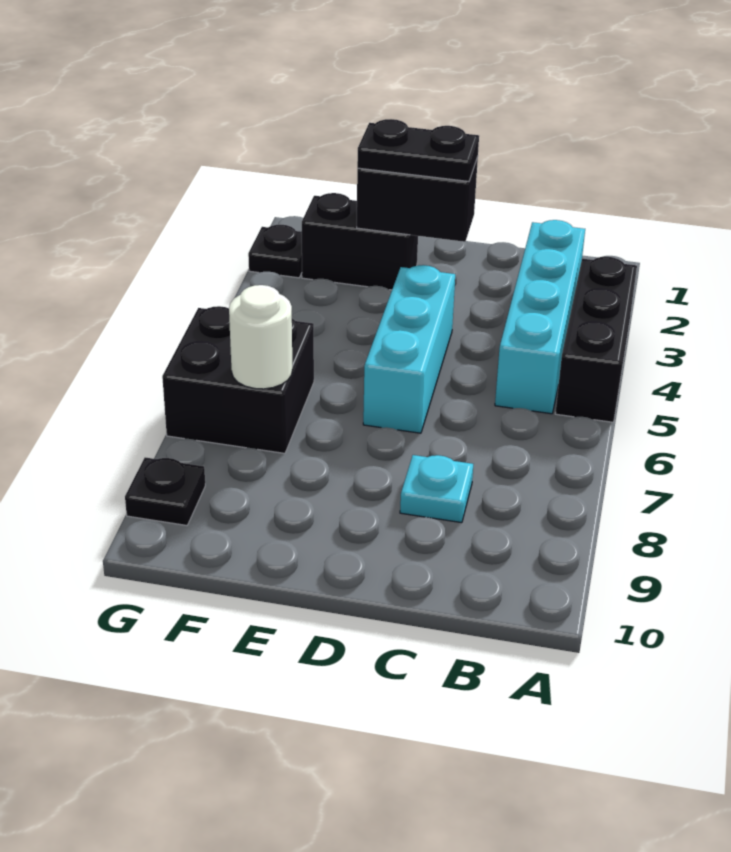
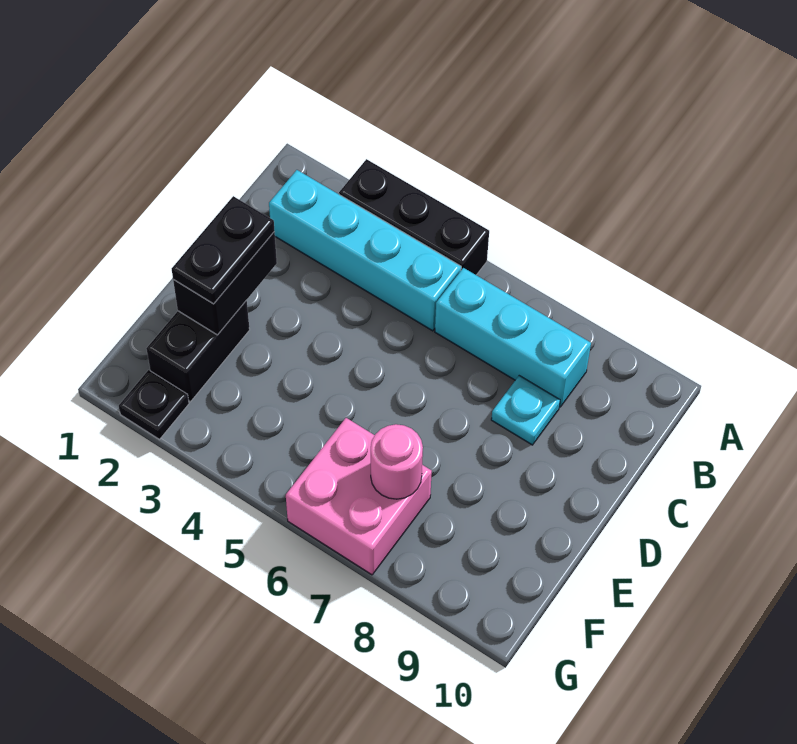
cyan brick D4:D6 level 1 -> cyan brick B6:B8 level 1
black brick F6:G7 level 1 -> pink brick F6:G7 level 1
white round brick F7 level 2 -> pink round brick F7 level 2
black plate G9 level 1 -> none

